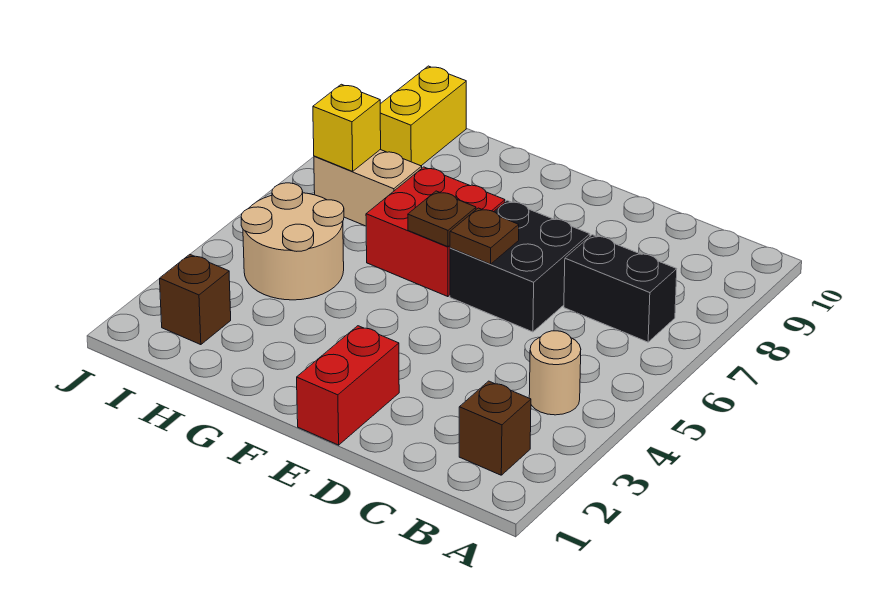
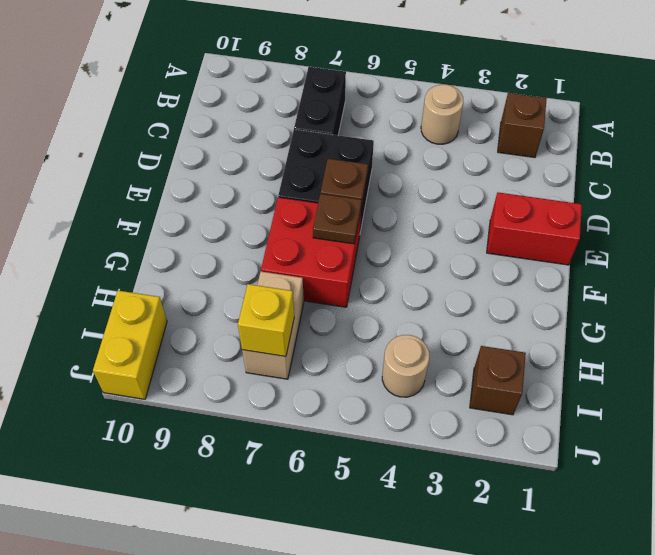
tan round brick H4:I5 level 1 -> tan round brick I4 level 1
yellow brick I9:I10 level 1 -> yellow brick I10:J10 level 1

